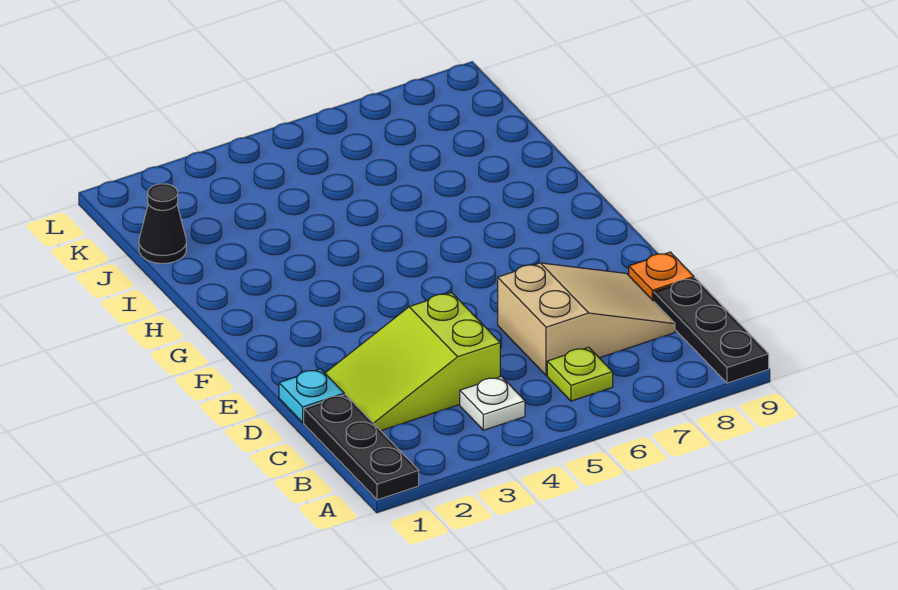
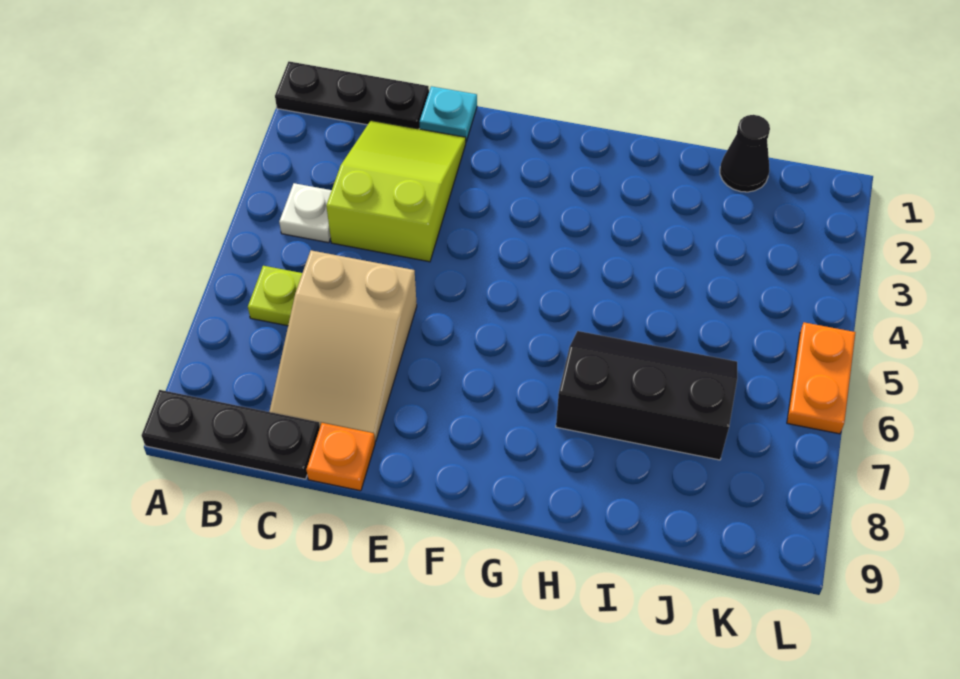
none -> black slope H6:J7 level 1 top 7
none -> orange plate L5:L6 level 1

